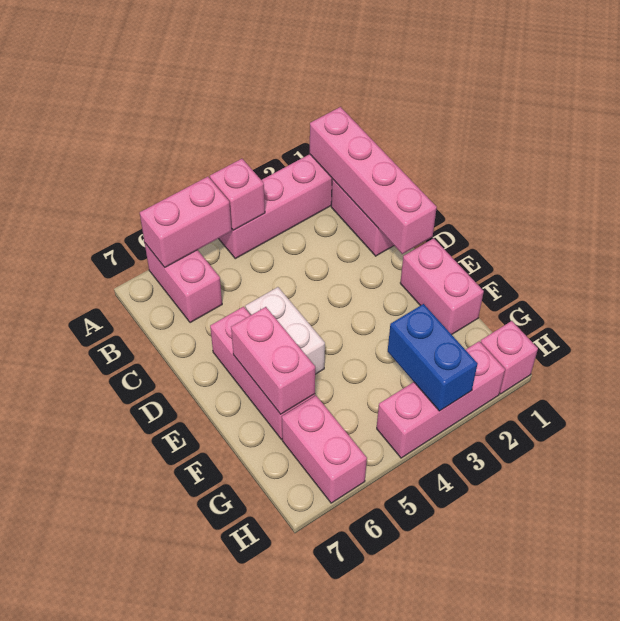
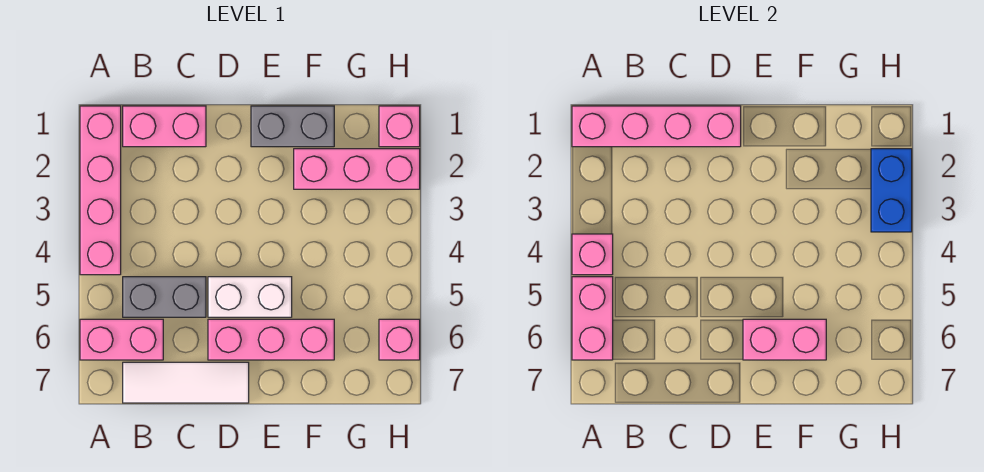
none -> grey brick B5:C5 level 1
none -> white tile B7:D7 level 1
pink brick E1:F1 level 1 -> grey brick E1:F1 level 1
blue brick G3:H3 level 2 -> blue brick H2:H3 level 2
pink brick G6:H6 level 1 -> pink brick H6 level 1
pink brick H2:H4 level 1 -> pink brick F2:H2 level 1

